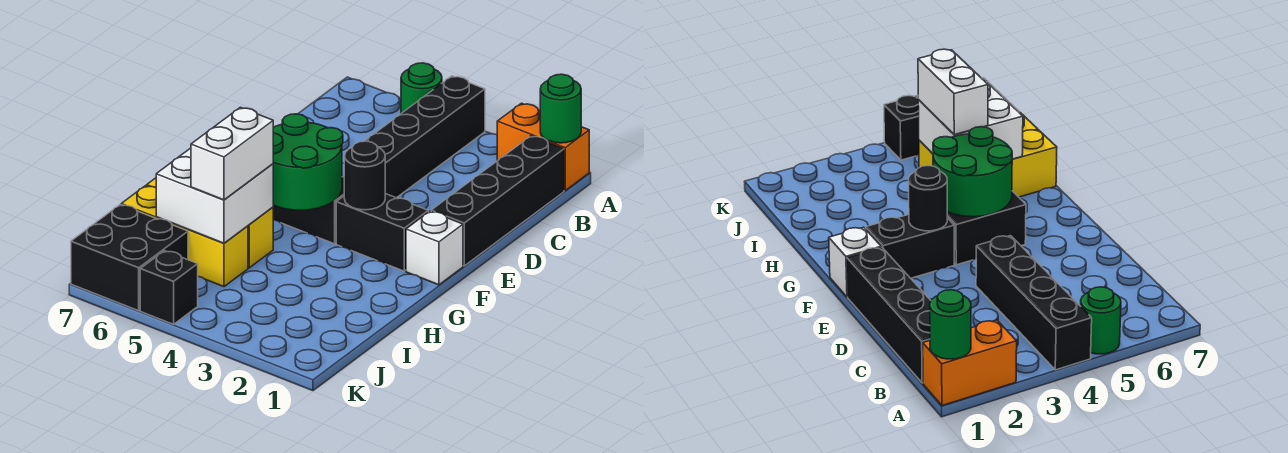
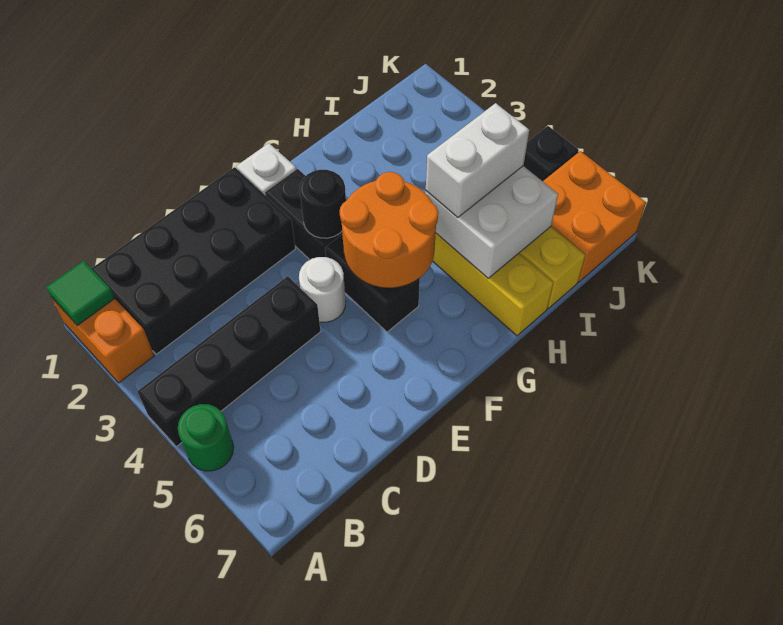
green round brick A1 level 2 -> green tile A1 level 2
black brick B1:E1 level 1 -> black brick B1:E2 level 1
none -> white round brick E4 level 1
green round brick F4:G5 level 2 -> orange round brick F4:G5 level 2
black brick J6:K7 level 1 -> orange brick J6:K7 level 1

